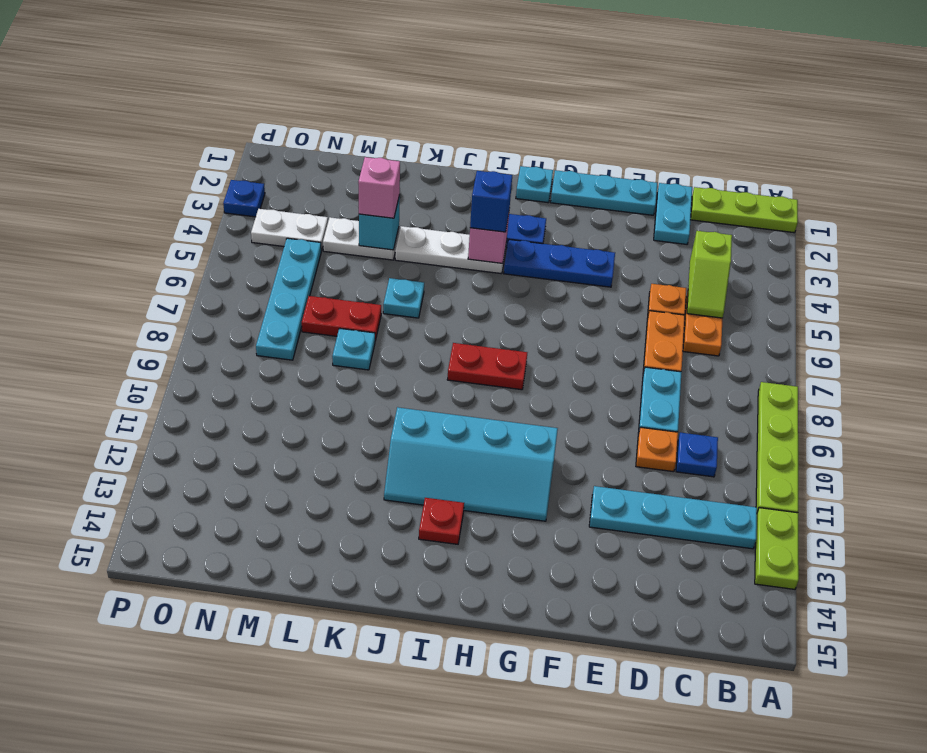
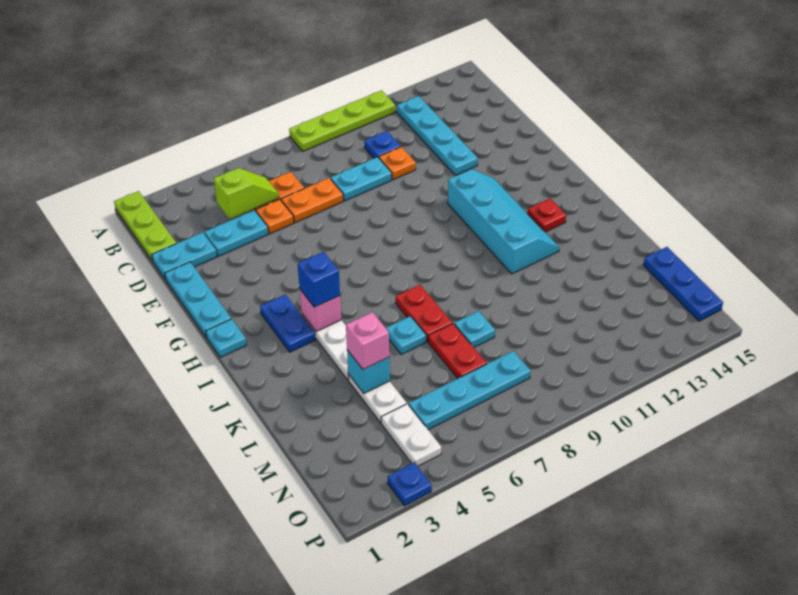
lime plate A12:A13 level 1 -> none
none -> cyan plate D3:D4 level 1
blue plate F4:H4 level 1 -> blue plate M15:O15 level 1
red plate H8:I8 level 1 -> red plate J7:K7 level 1

